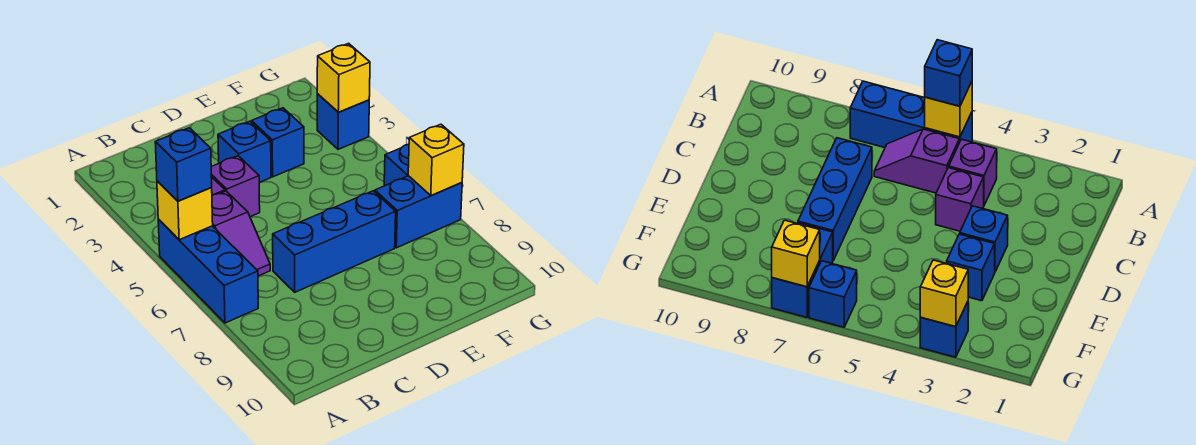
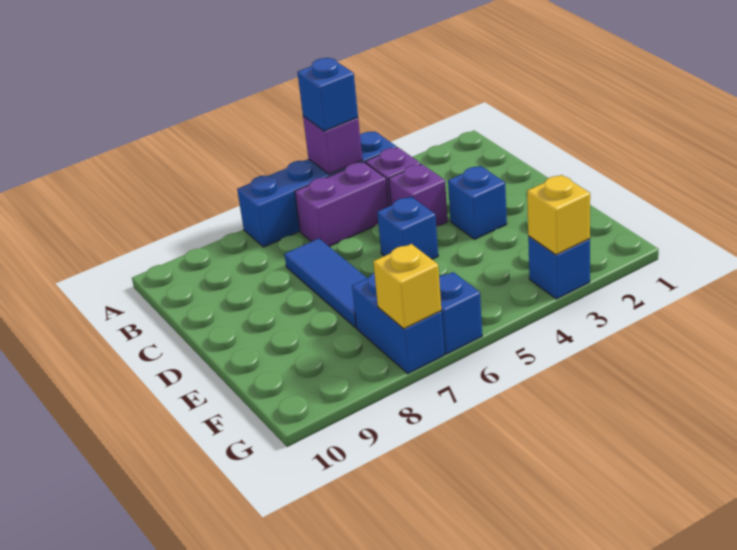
blue brick A5:A7 level 1 -> blue brick A4:A7 level 1
yellow brick A5 level 2 -> purple brick A5 level 2
purple slope B5:B6 level 1 top 5 -> purple brick B5:B6 level 1
blue brick C7:E7 level 1 -> blue tile C7:E7 level 1
blue brick E3 level 1 -> blue brick D5 level 1

